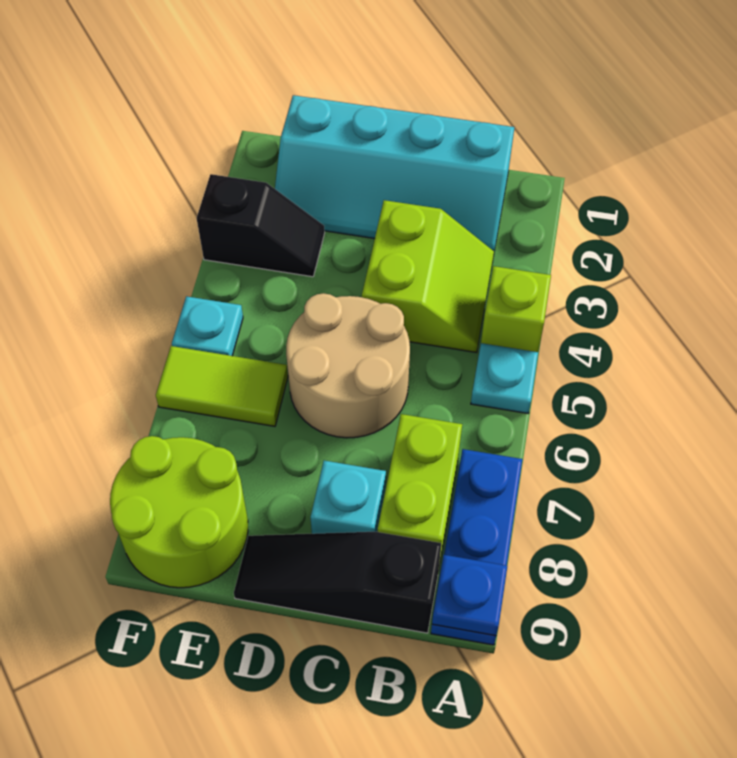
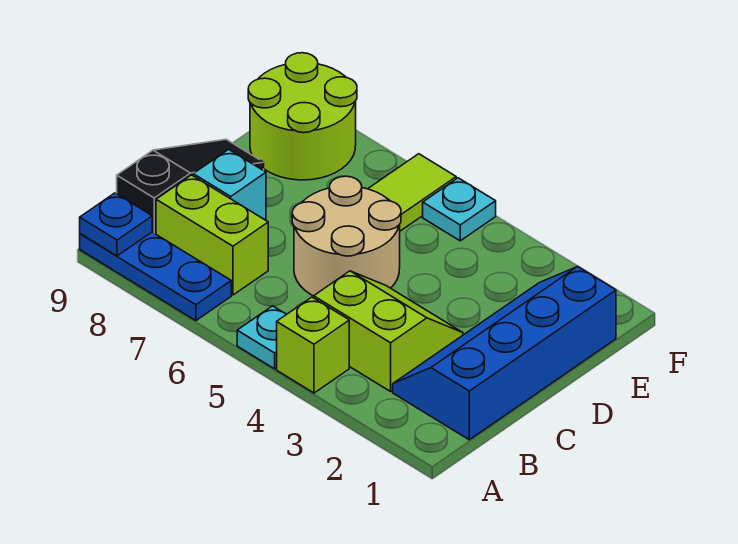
cyan slope B1:E2 level 1 top 1 -> blue slope B1:E2 level 1 top 1
lime slope B3:C4 level 1 top C -> lime slope B3:C4 level 1 top B
black slope E3:F3 level 1 top F -> none

